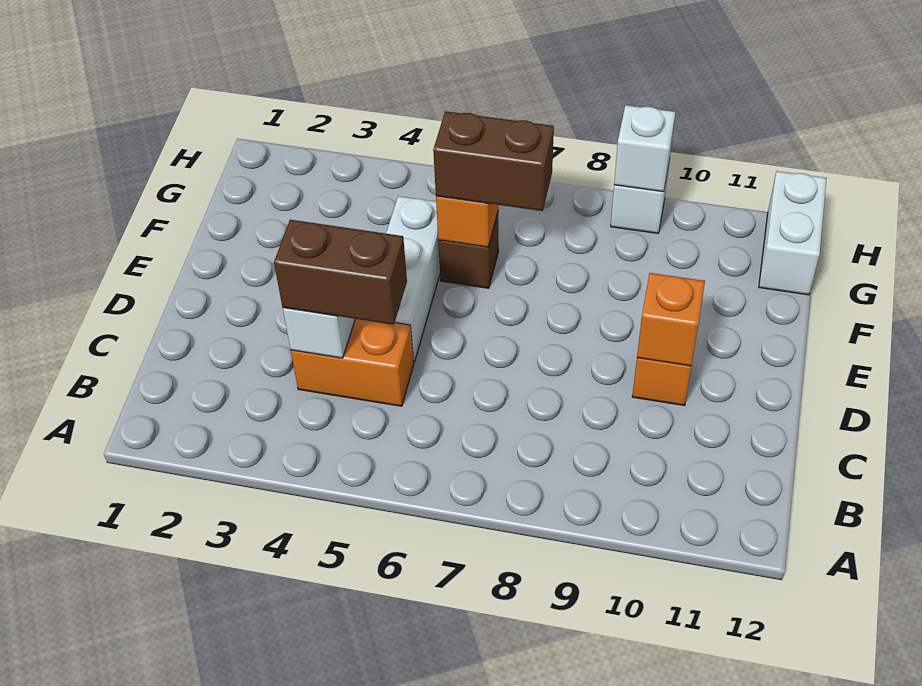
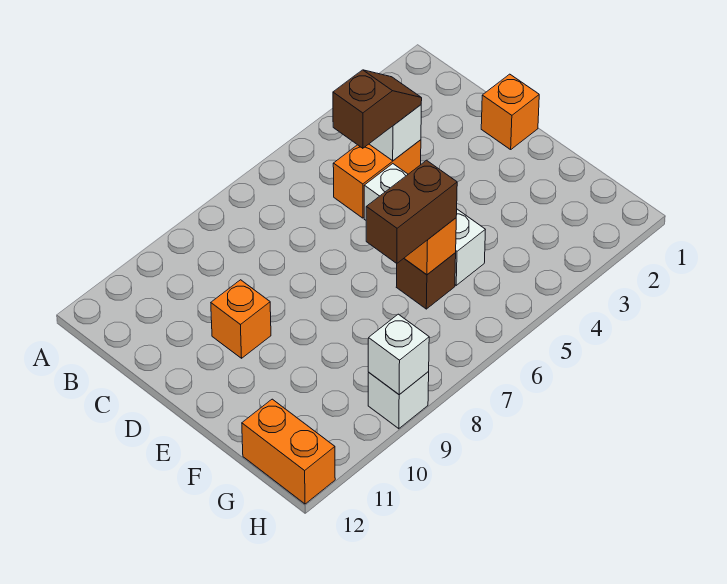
brown brick C4:C5 level 3 -> brown slope C4:C5 level 3 top 5
orange brick D10 level 2 -> orange brick D1 level 1
white brick G12:H12 level 1 -> orange brick G12:H12 level 1

